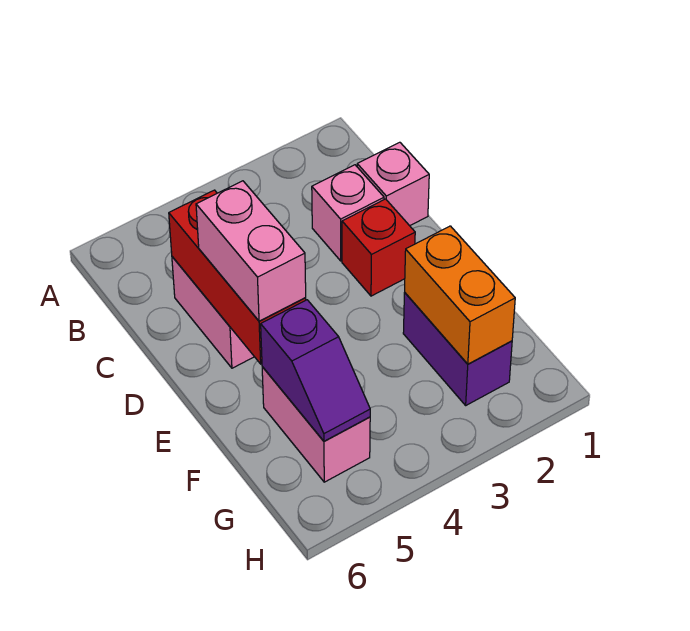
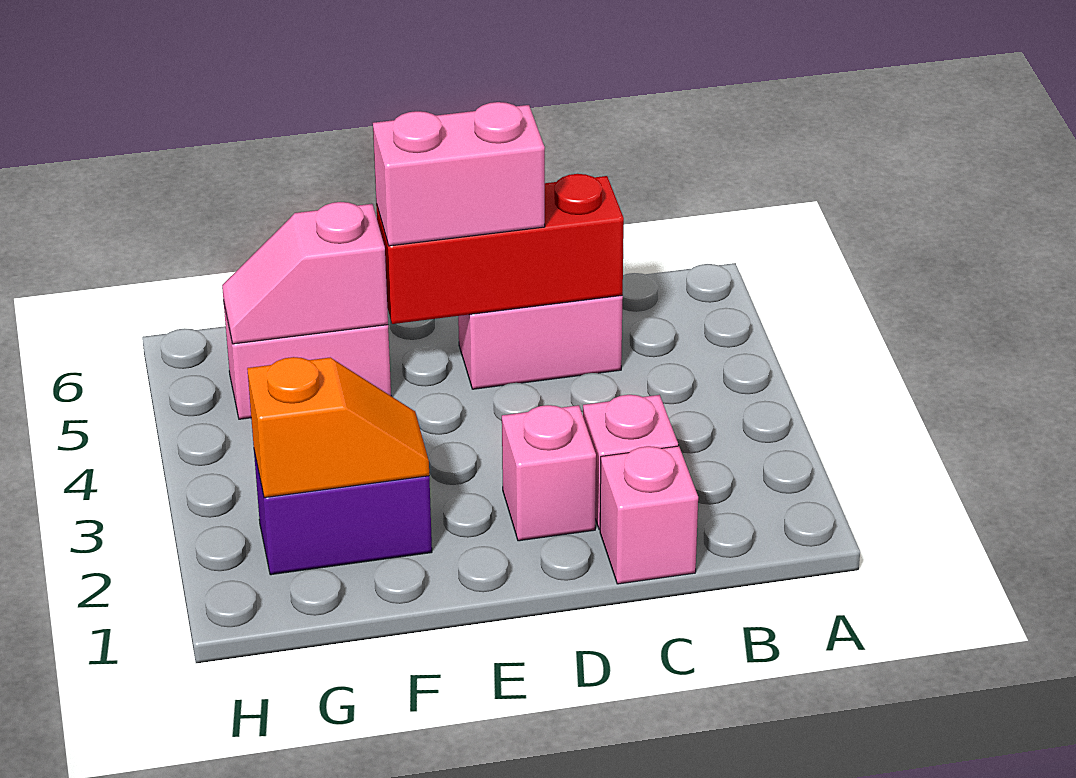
red brick D2 level 1 -> pink brick D2 level 1
orange brick F2:G2 level 2 -> orange slope F2:G2 level 2 top G
purple slope F5:G5 level 2 top F -> pink slope F5:G5 level 2 top F

